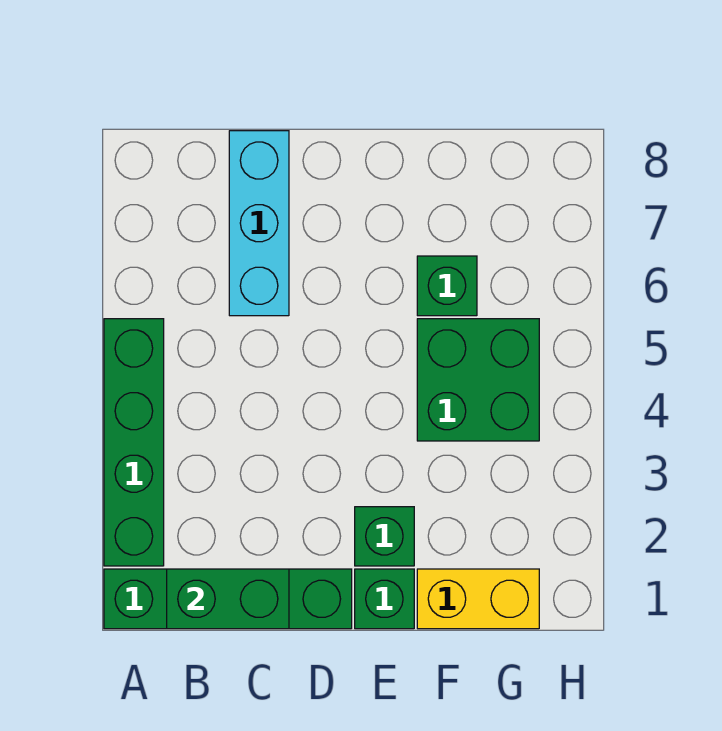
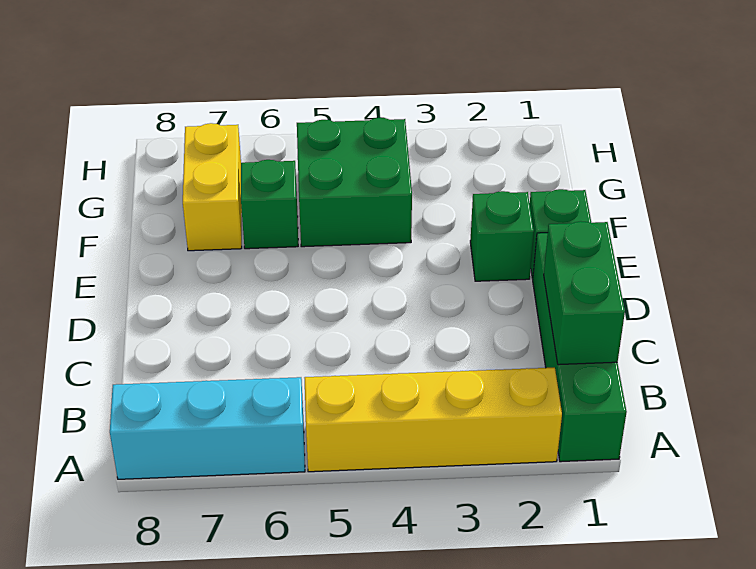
green brick A2:A5 level 1 -> yellow brick A2:A5 level 1
cyan brick C6:C8 level 1 -> cyan brick A6:A8 level 1
yellow brick F1:G1 level 1 -> yellow brick F7:G7 level 1

